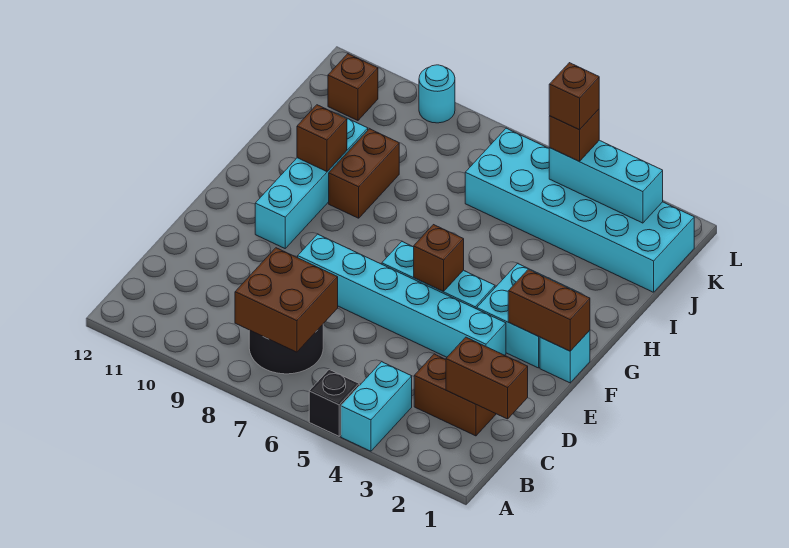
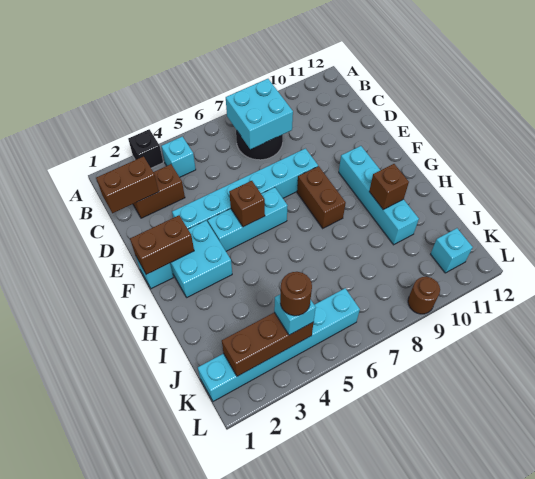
cyan brick A4:B4 level 1 -> cyan brick B4 level 1
black brick A5 level 1 -> black brick A3 level 1
brown brick B7:C8 level 2 -> cyan brick B7:C8 level 2
brown brick H9:I9 level 1 -> brown brick F8:G8 level 1
cyan brick J1:K6 level 1 -> cyan brick K1:K6 level 1
cyan brick K2:K4 level 2 -> brown brick K2:K4 level 2
brown brick K4 level 3 -> cyan brick K4 level 3
brown brick K4 level 4 -> brown round brick K4 level 4
brown brick K11 level 1 -> cyan brick K11 level 1
cyan round brick L9 level 1 -> brown round brick L9 level 1

